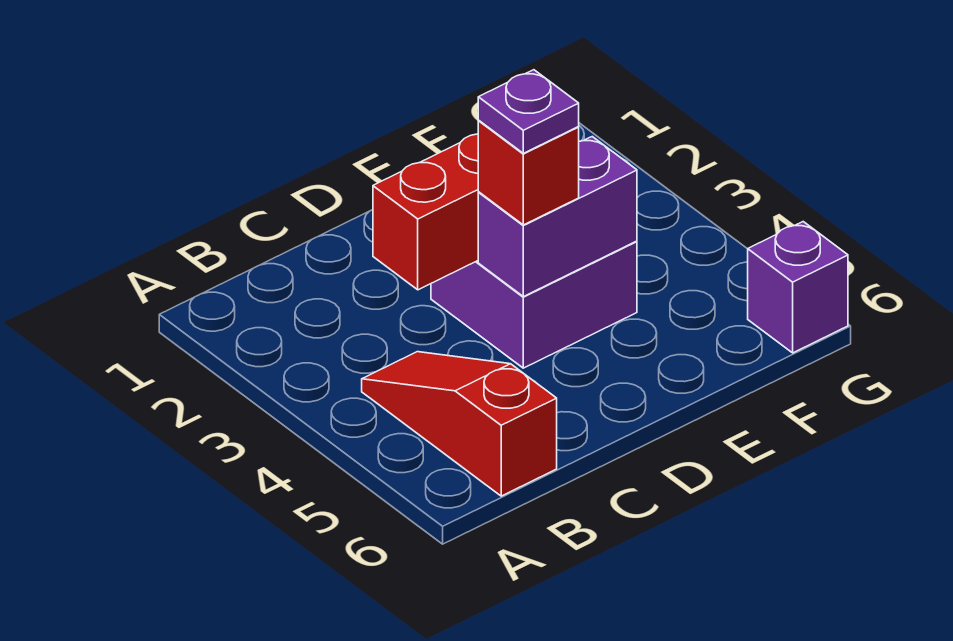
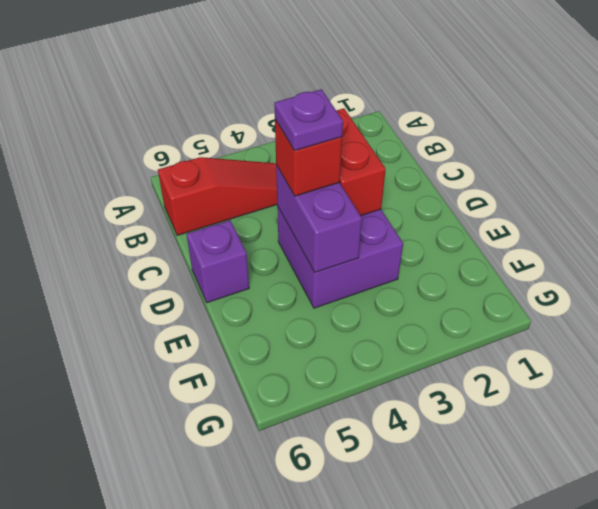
purple brick G6 level 1 -> purple brick D6 level 1

